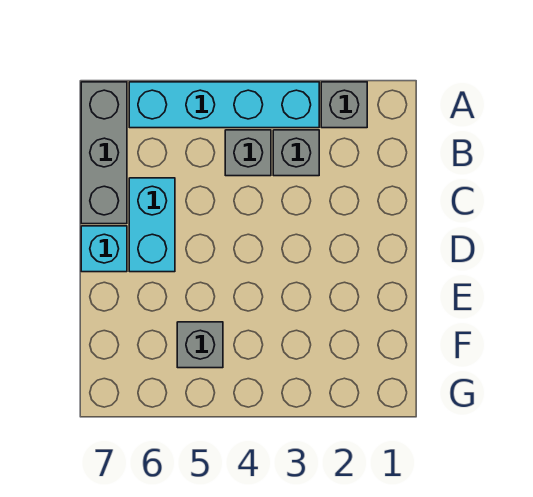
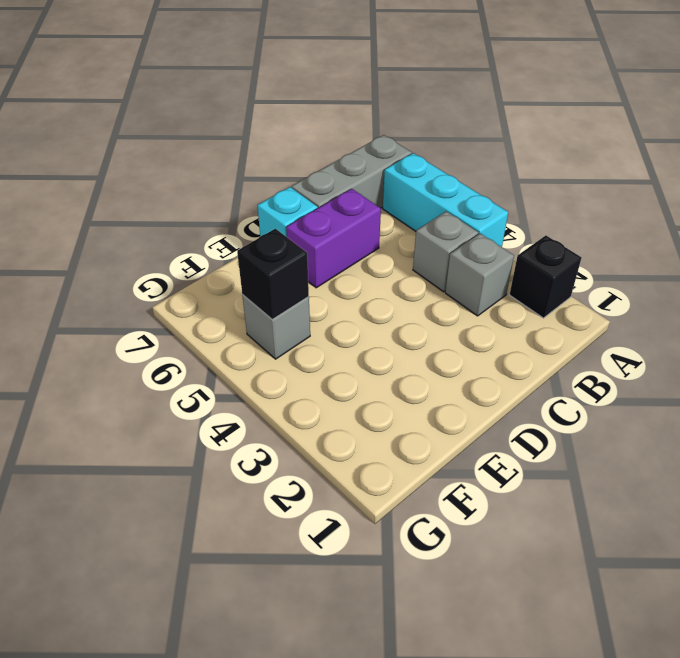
grey brick A2 level 1 -> black brick A2 level 1
cyan brick A3:A6 level 1 -> cyan brick A4:A6 level 1
cyan brick C6:D6 level 1 -> purple brick C6:D6 level 1
none -> black brick F5 level 2

